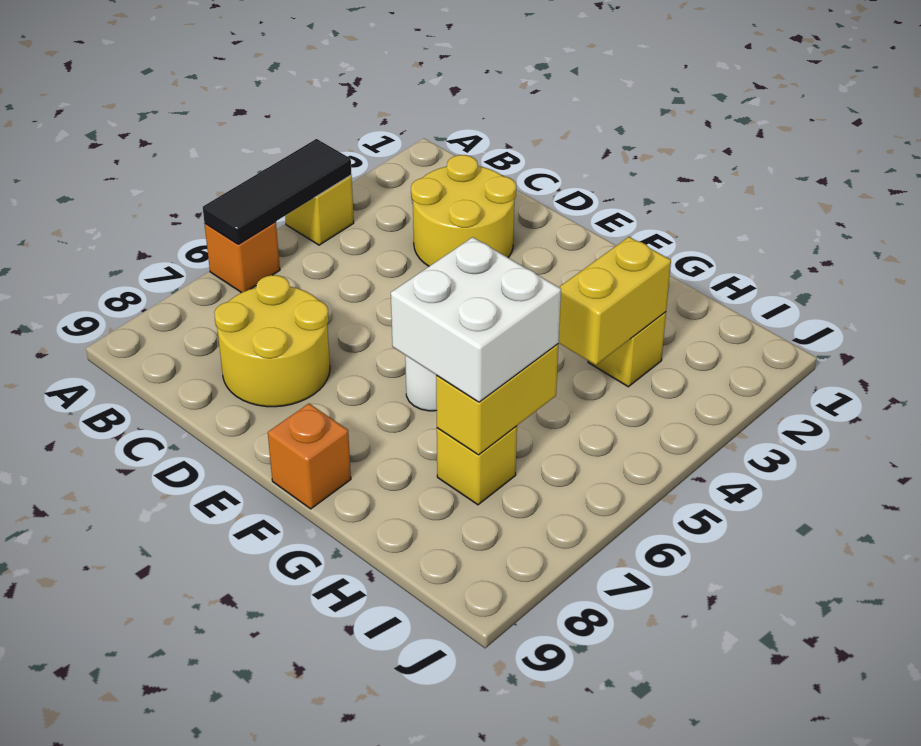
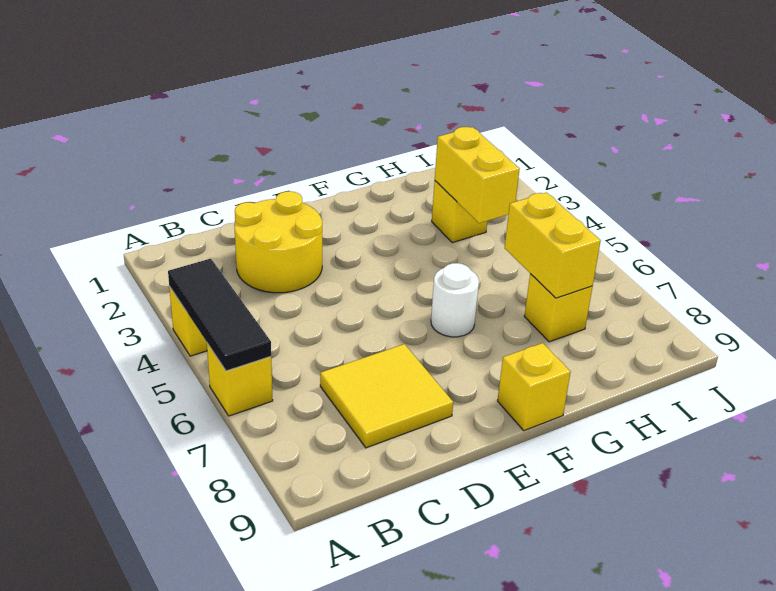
orange brick A6 level 1 -> yellow brick A6 level 1
yellow round brick C7:D8 level 1 -> yellow tile C7:D8 level 1
orange brick F9 level 1 -> yellow brick F9 level 1
white brick G6:H7 level 3 -> none

